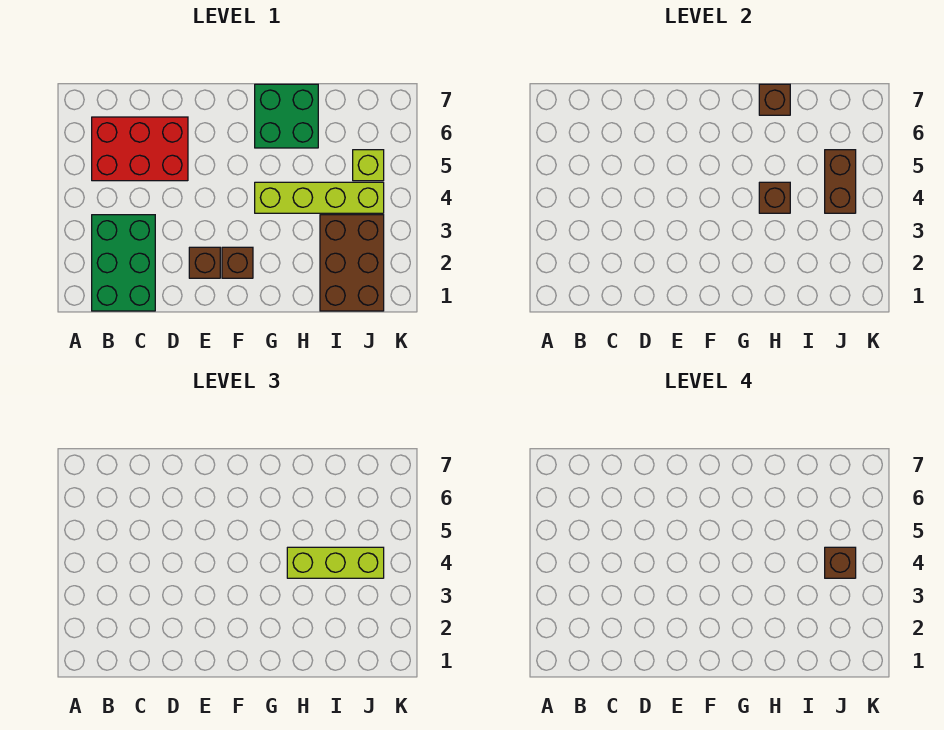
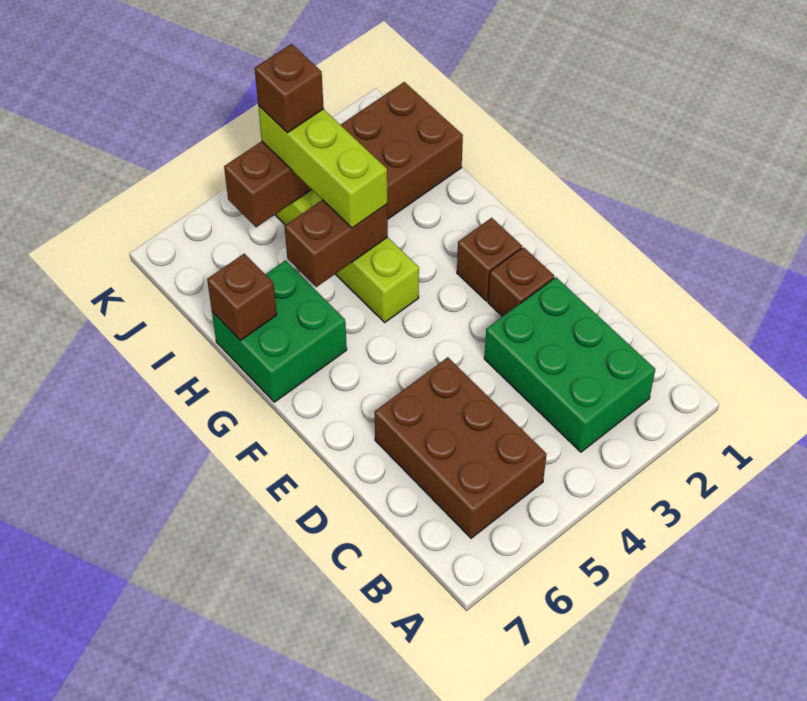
green brick B1:C3 level 1 -> green brick B2:D3 level 1
red brick B5:D6 level 1 -> brown brick B5:D6 level 1
brown brick H4 level 2 -> brown brick H4:H5 level 2
lime brick J5 level 1 -> none

